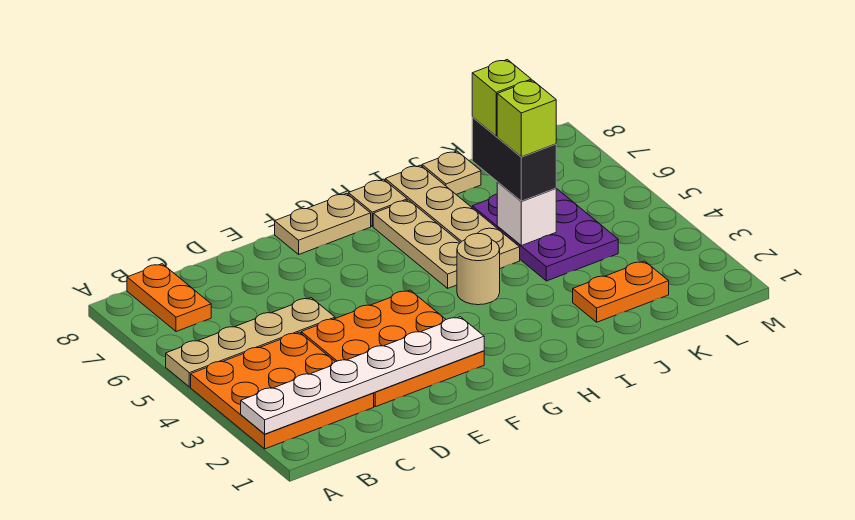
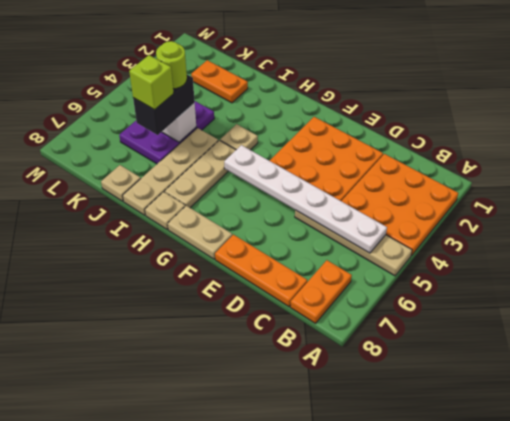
white plate A2:F2 level 2 -> white plate B5:G5 level 2
none -> orange plate C8:E8 level 1
tan round brick H4 level 1 -> tan plate H4 level 1
lime brick J5 level 4 -> lime round brick J5 level 4

